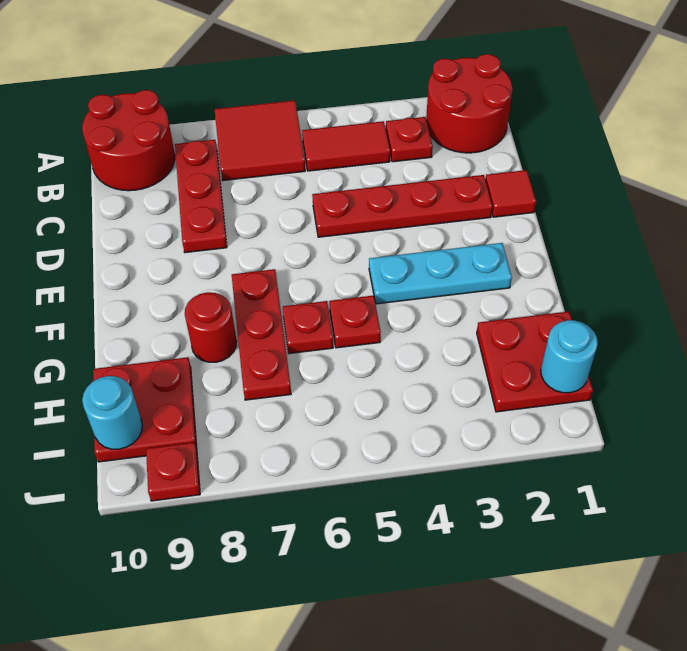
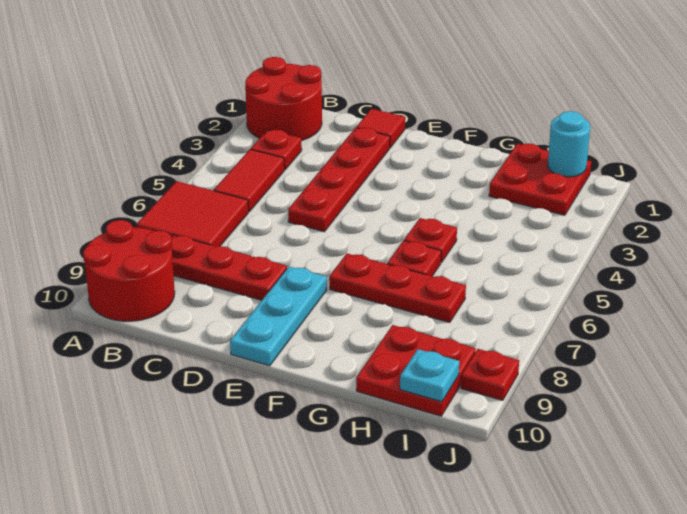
cyan plate F2:F4 level 1 -> cyan plate E8:E10 level 1
red round brick G8 level 1 -> none
cyan round brick I10 level 2 -> cyan plate I10 level 2

